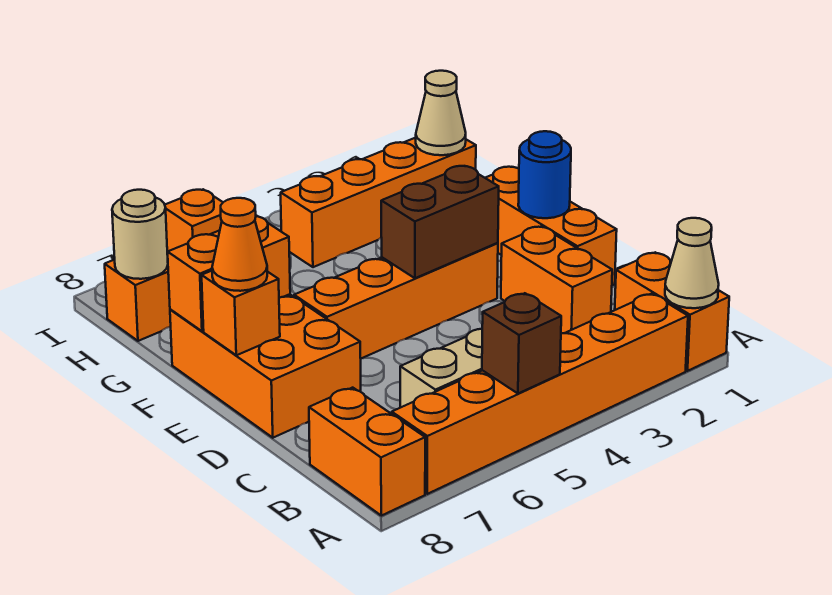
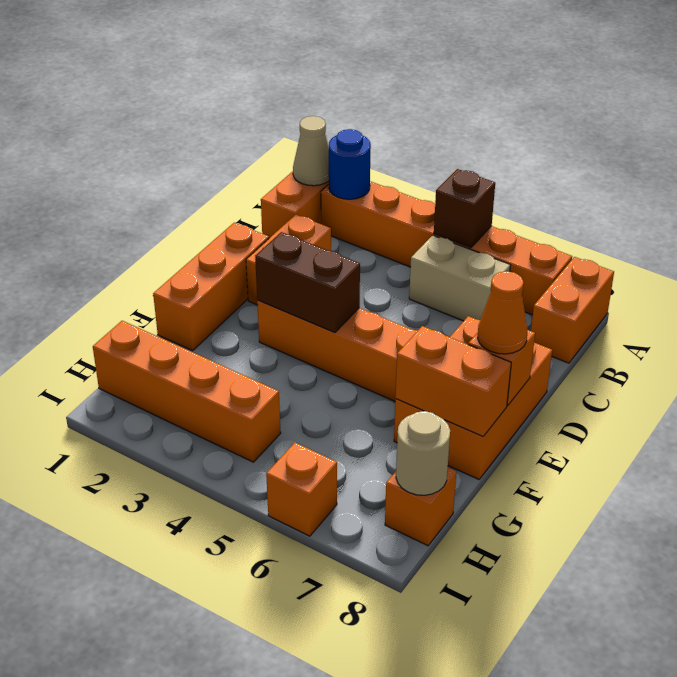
blue round brick E1 level 2 -> blue round brick A2 level 2
tan cone H1 level 2 -> none

